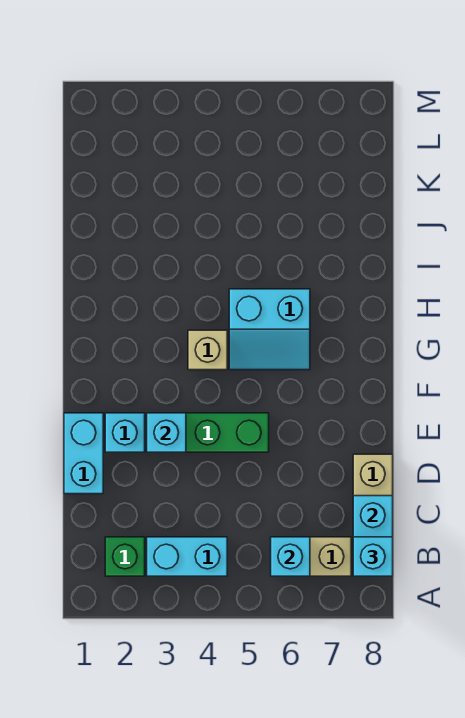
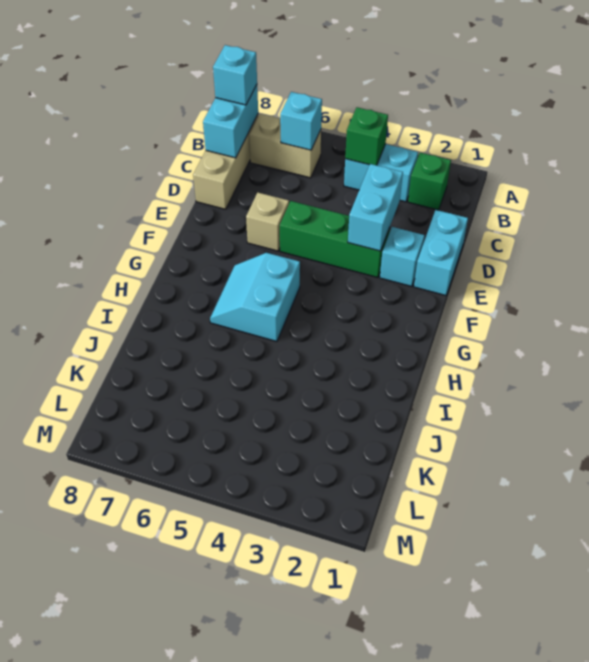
none -> green brick B4 level 2
cyan brick E3 level 2 -> cyan brick D3:E3 level 2
tan brick G4 level 1 -> tan brick E6 level 1
cyan slope G5:H6 level 1 top H -> cyan slope G5:H6 level 1 top 5

